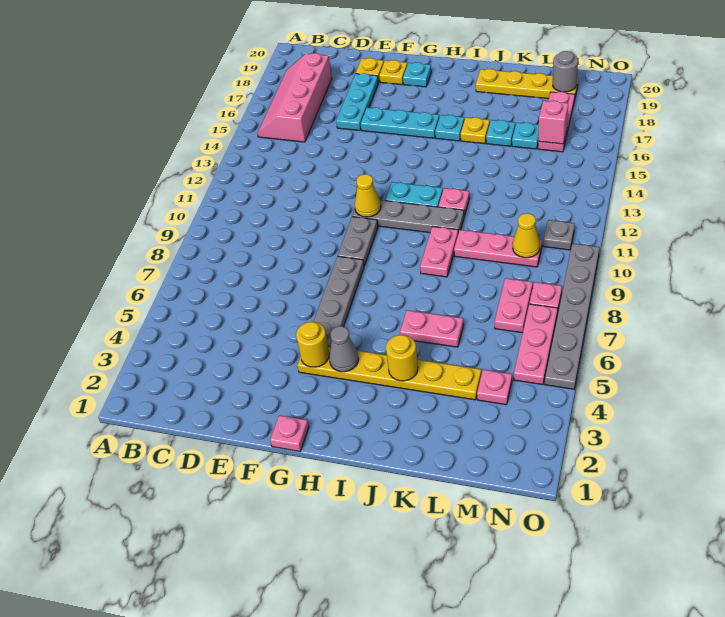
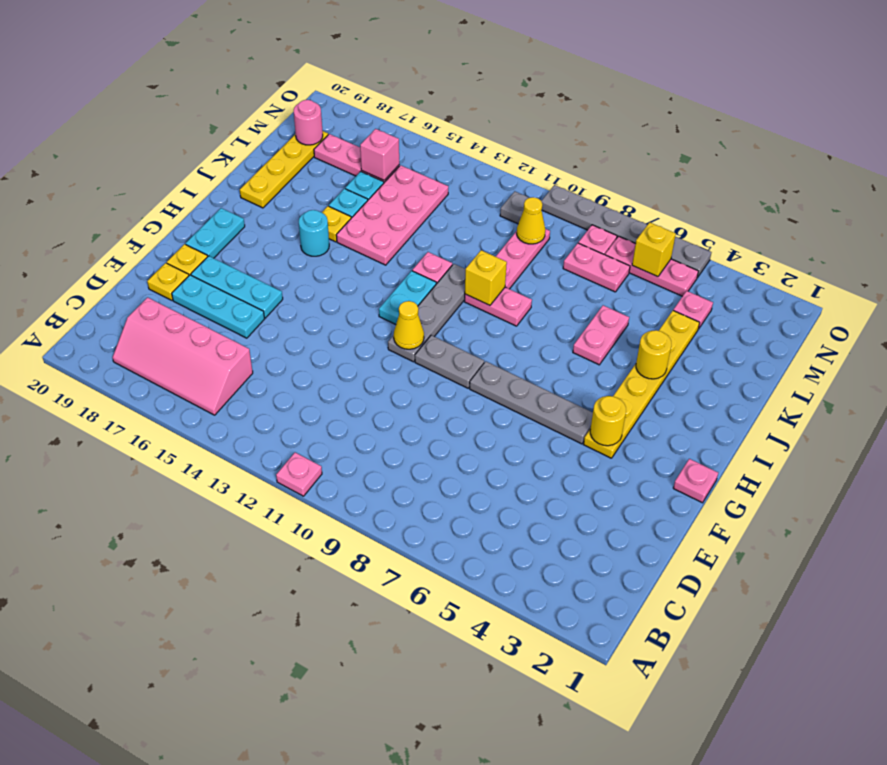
none -> pink plate A11 level 1
cyan plate F16:H16 level 1 -> cyan plate F16:F18 level 1
cyan plate G19 level 1 -> cyan plate G19:H19 level 1
grey cone H4 level 2 -> none
cyan plate I16 level 1 -> cyan round brick I16 level 1
none -> yellow brick J10 level 2
none -> pink plate J14:M15 level 1
grey round brick M19 level 2 -> pink round brick M19 level 2
none -> yellow brick N6 level 2

